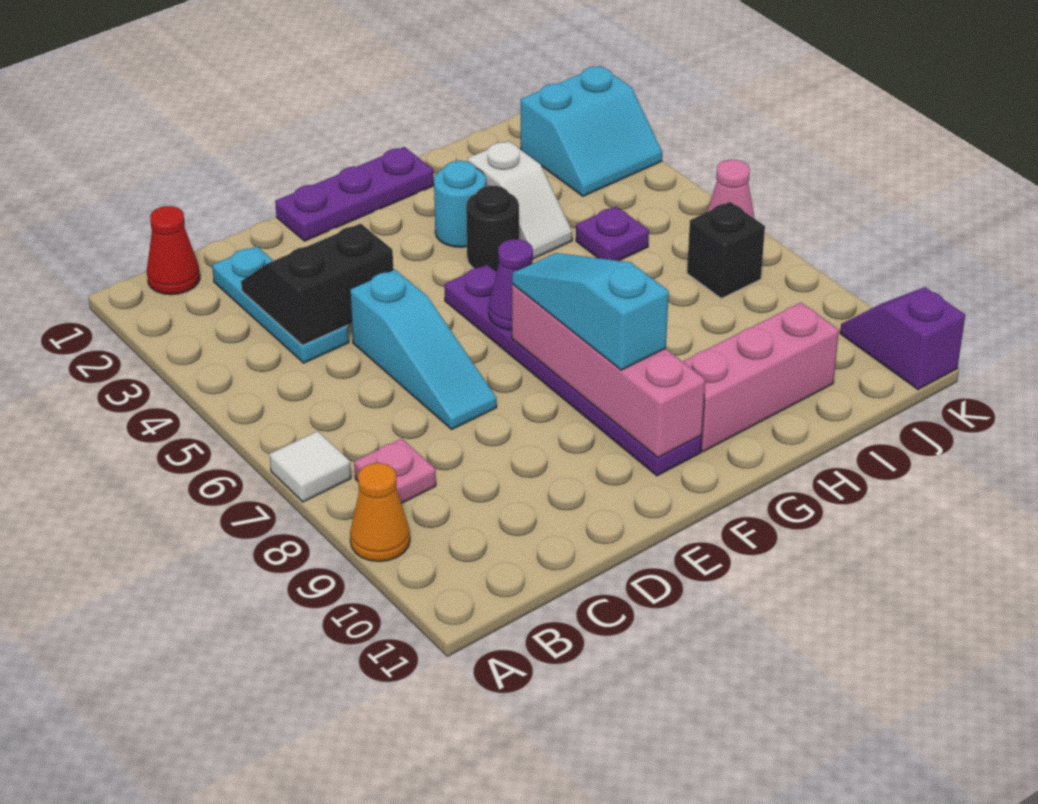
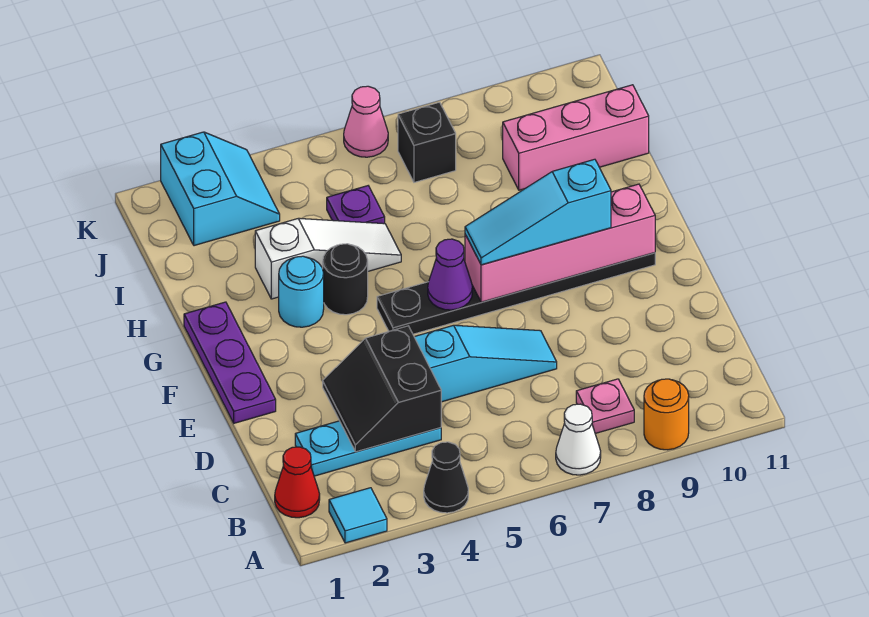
none -> cyan tile A2 level 1
none -> black cone A4 level 1
white tile A7 level 1 -> white cone A7 level 1
orange cone A9 level 1 -> orange round brick A9 level 1
purple plate F5:F10 level 1 -> black plate F5:F10 level 1
pink brick G10:I10 level 1 -> pink brick I9:I11 level 1
white slope H3:H4 level 1 top 3 -> white slope H3:H5 level 1 top 3
purple slope K10:K11 level 1 top 11 -> none

